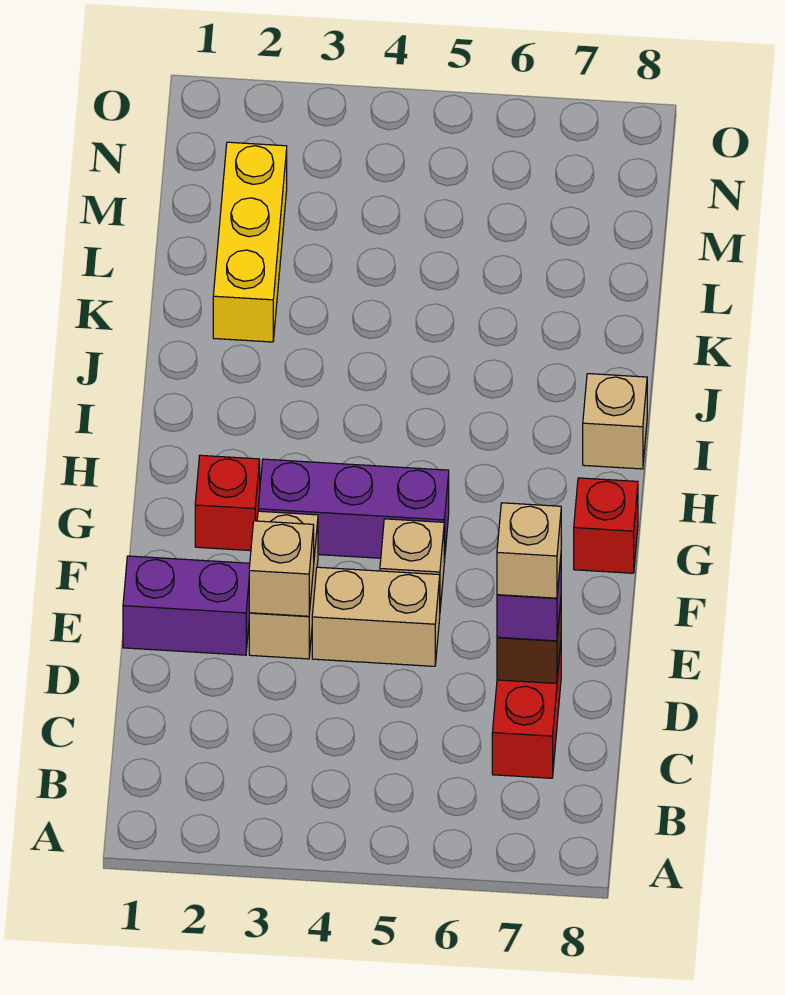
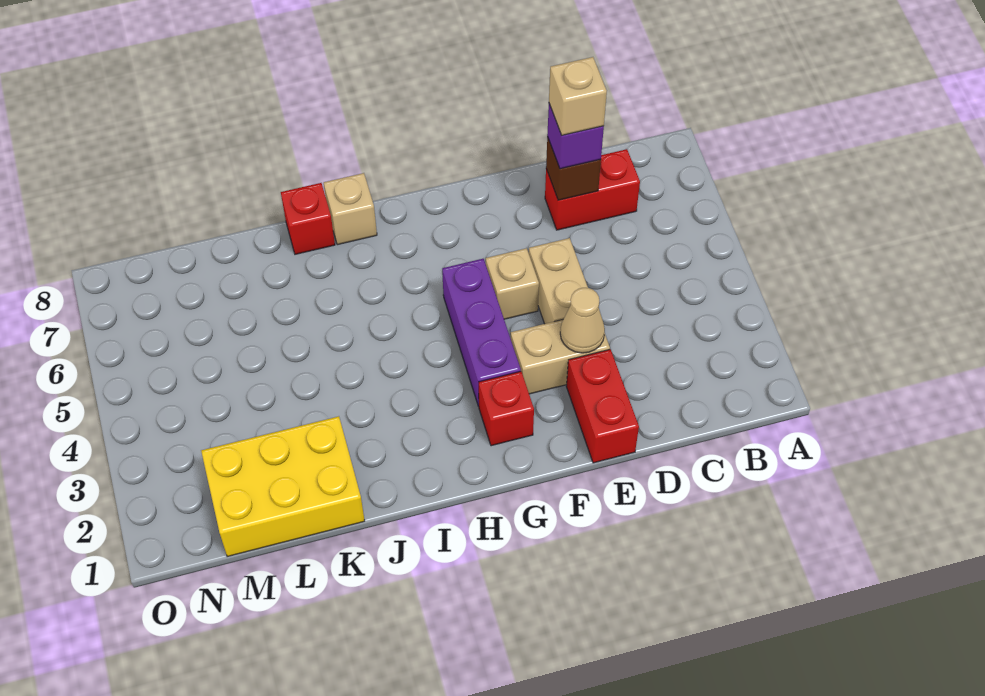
purple brick E1:E2 level 1 -> red brick E1:E2 level 1
tan brick E3 level 2 -> tan cone E3 level 2
red brick G8 level 1 -> red brick J8 level 1
yellow brick K2:M2 level 1 -> yellow brick K1:M2 level 1

